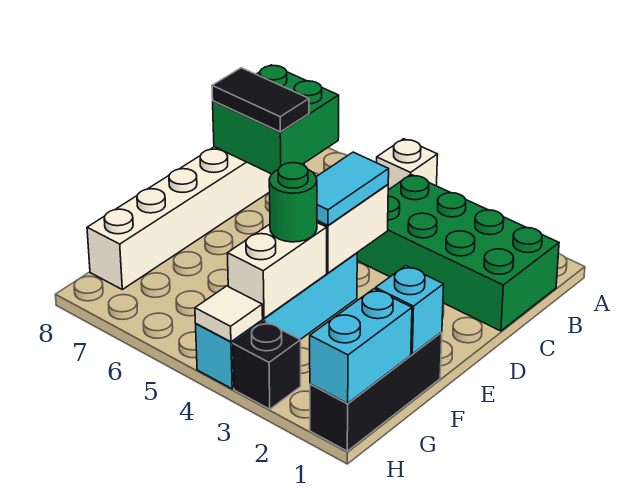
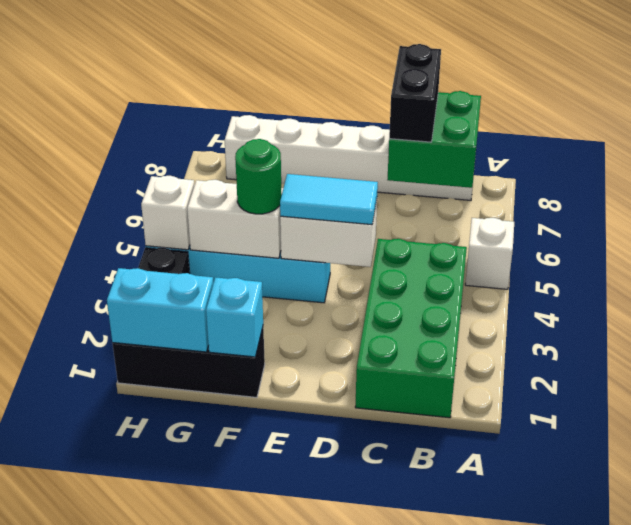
black tile C7:C8 level 3 -> black brick C7:C8 level 3
white tile H4 level 2 -> white brick H4 level 2

